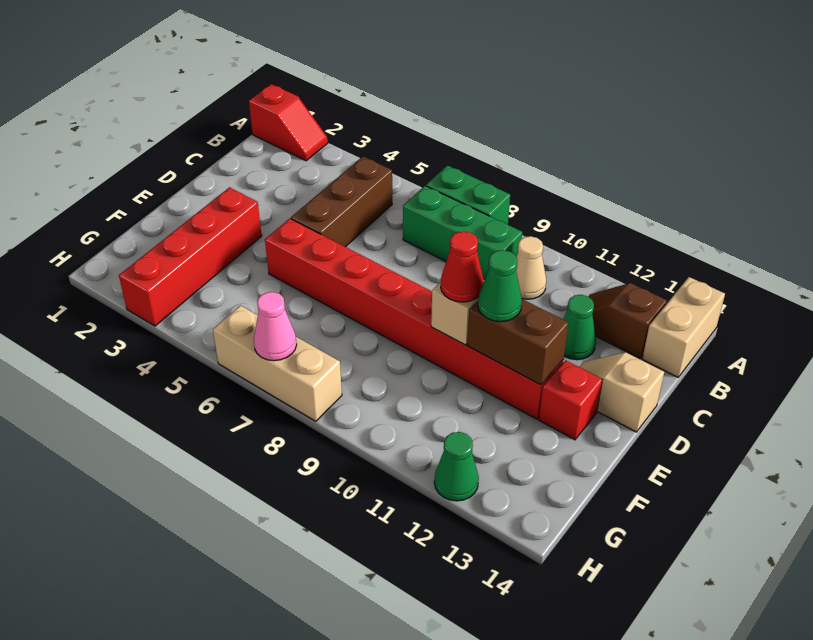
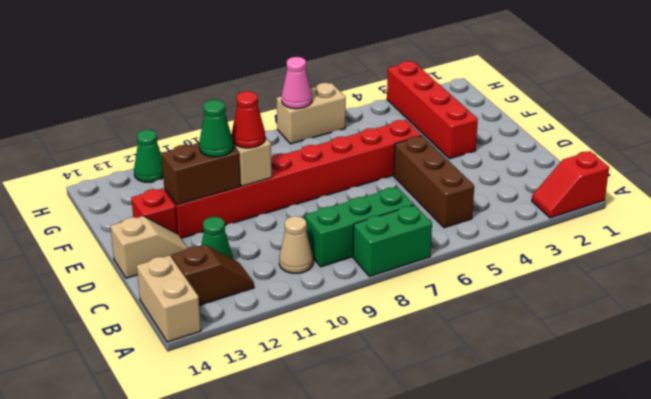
tan brick H6:H8 level 1 -> tan brick H6:H7 level 1

